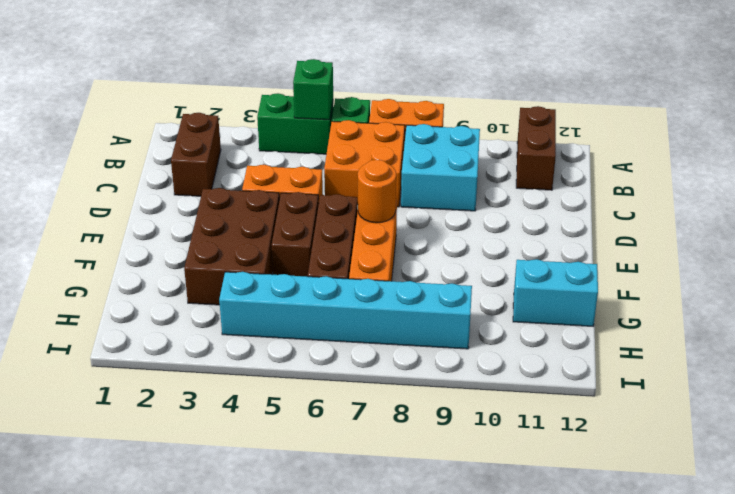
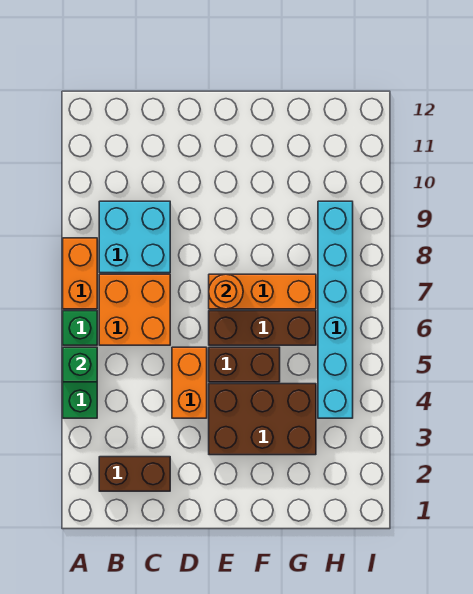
brown brick A11:B11 level 1 -> none
cyan brick G11:G12 level 1 -> none

